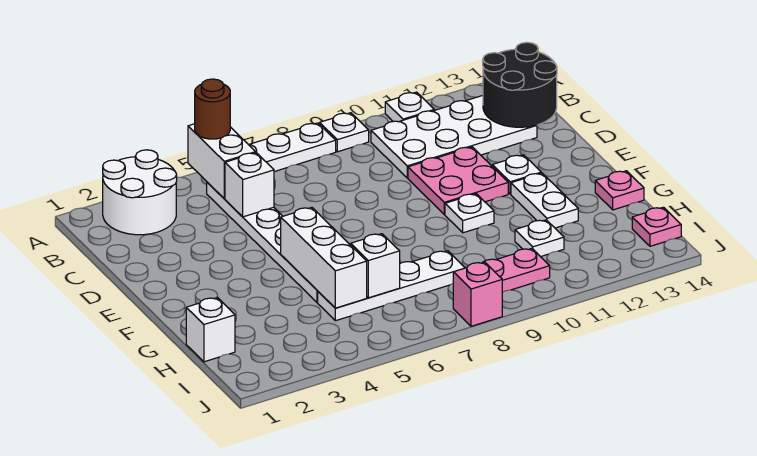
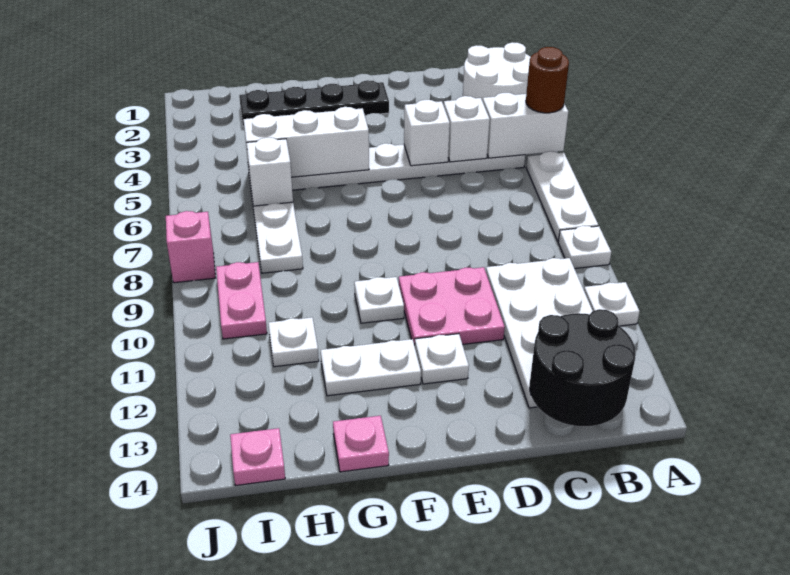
none -> black plate E2:H2 level 1
white brick H1 level 1 -> white brick D5 level 2

